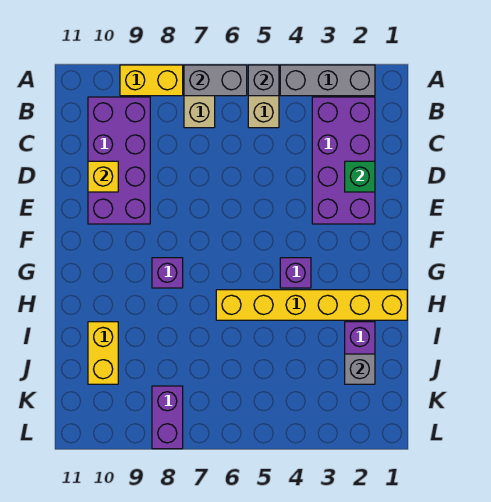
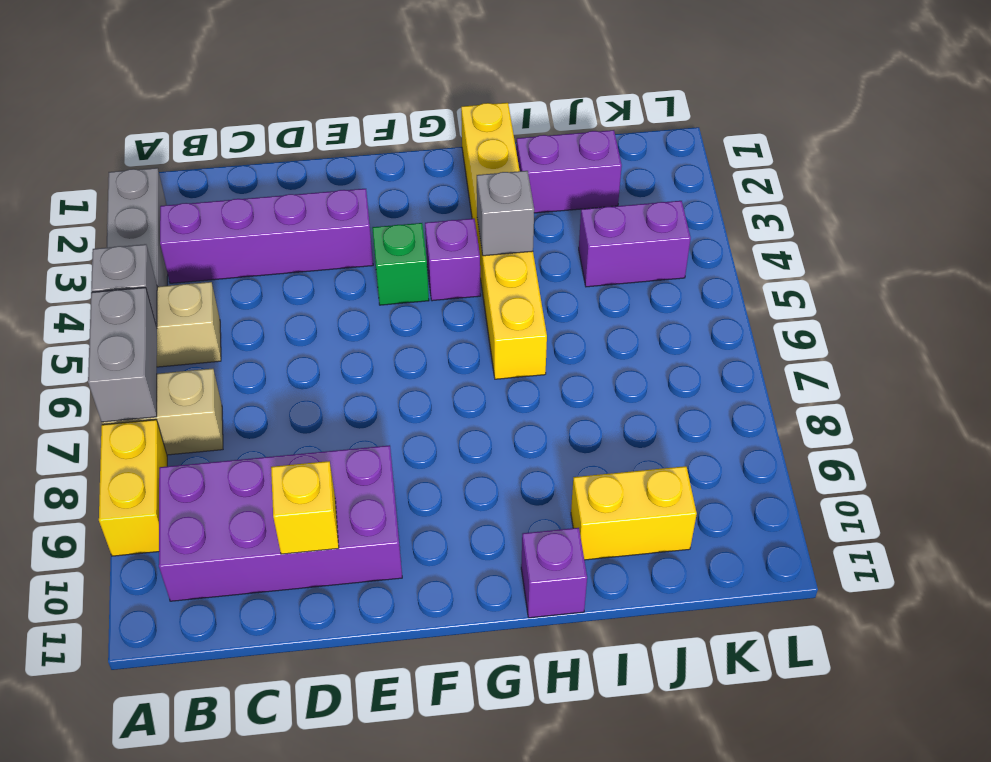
purple brick B2:E3 level 1 -> purple brick B3:E3 level 1
green brick D2 level 2 -> green brick F4 level 1
purple brick G8 level 1 -> purple brick H11 level 1
grey brick J2 level 2 -> grey brick H4 level 2
purple brick K8:L8 level 1 -> purple brick J4:K4 level 1

